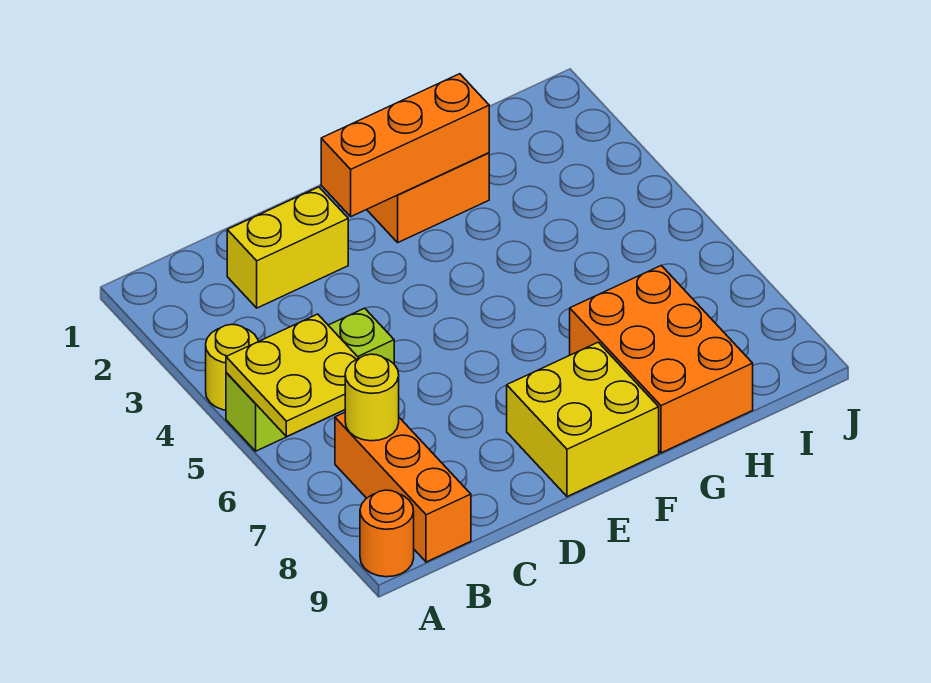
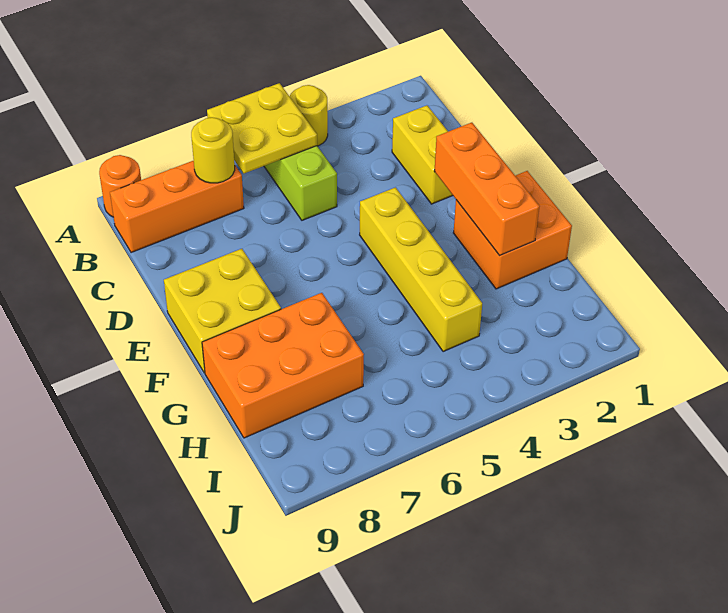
none -> yellow brick E4:H4 level 1

